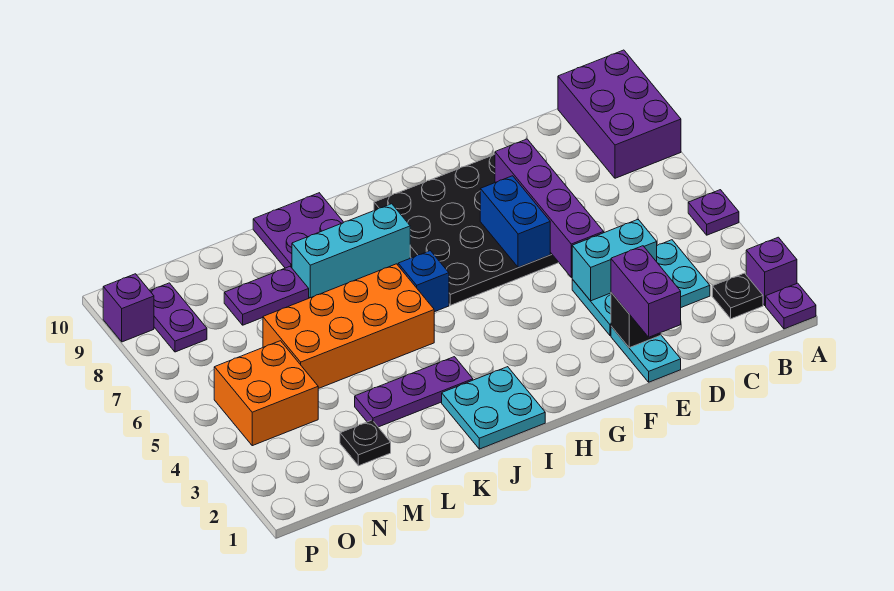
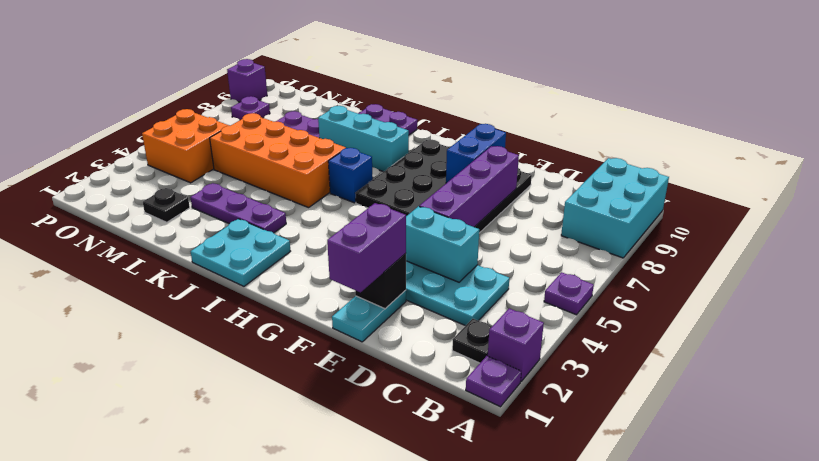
purple brick A8:B10 level 1 -> cyan brick A8:B10 level 1
blue brick F6:F7 level 2 -> blue brick F8:F9 level 2
purple plate O8:O9 level 1 -> purple plate O8 level 1

